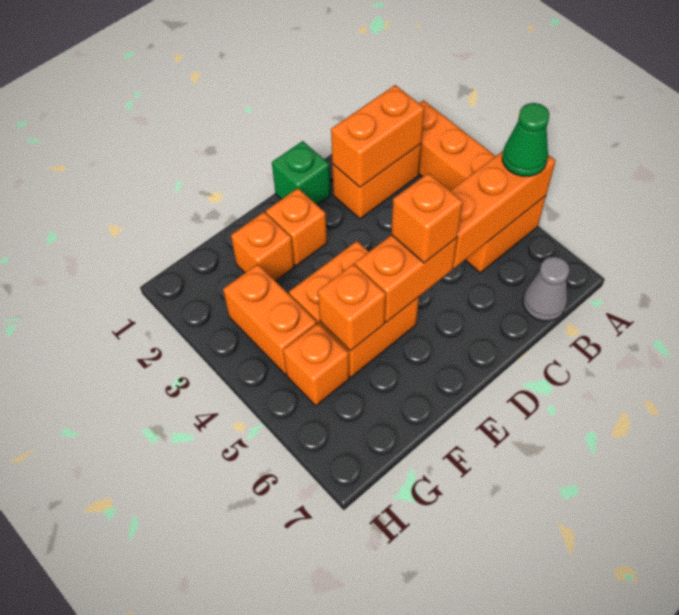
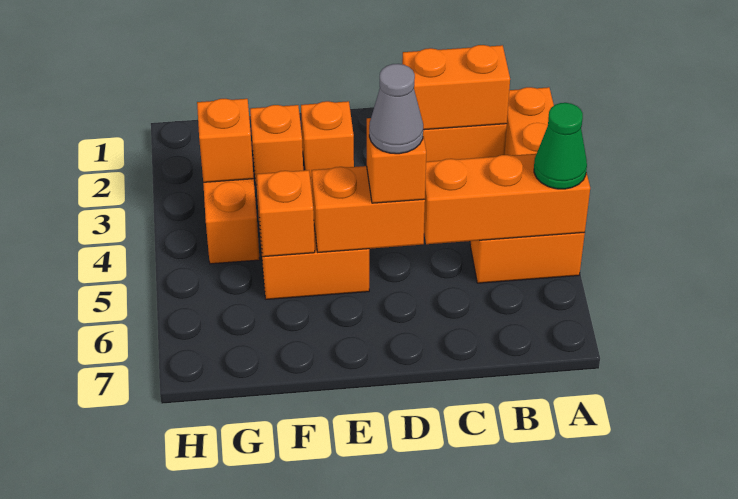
grey cone B7 level 1 -> grey cone D5 level 4
green brick D1 level 1 -> none
orange brick G5 level 1 -> orange brick G3 level 2

